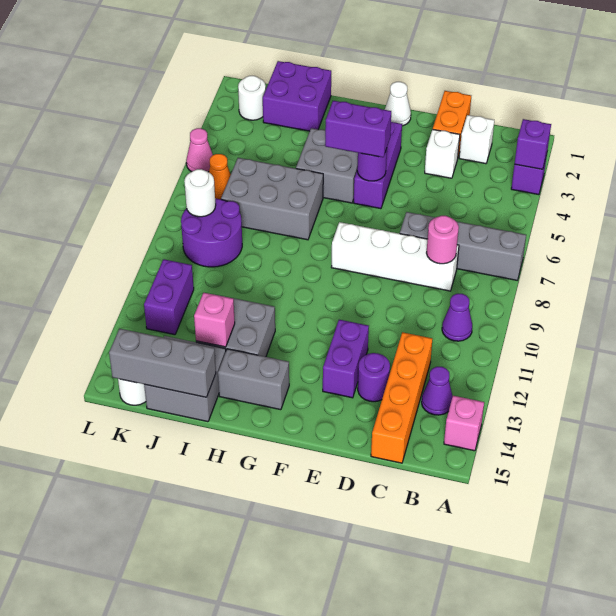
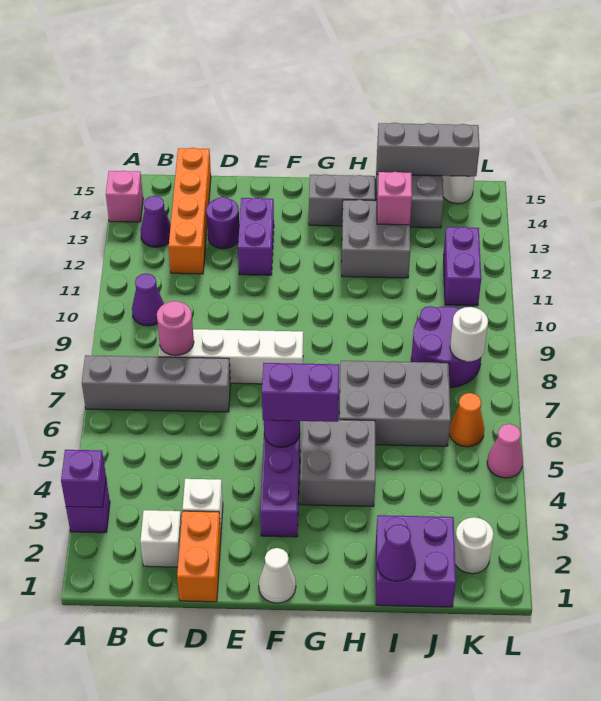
none -> purple cone I1 level 2

